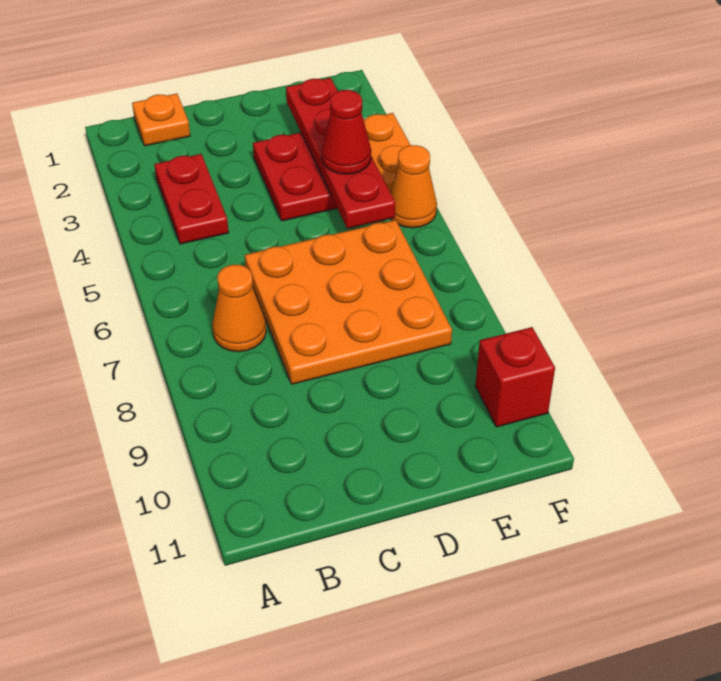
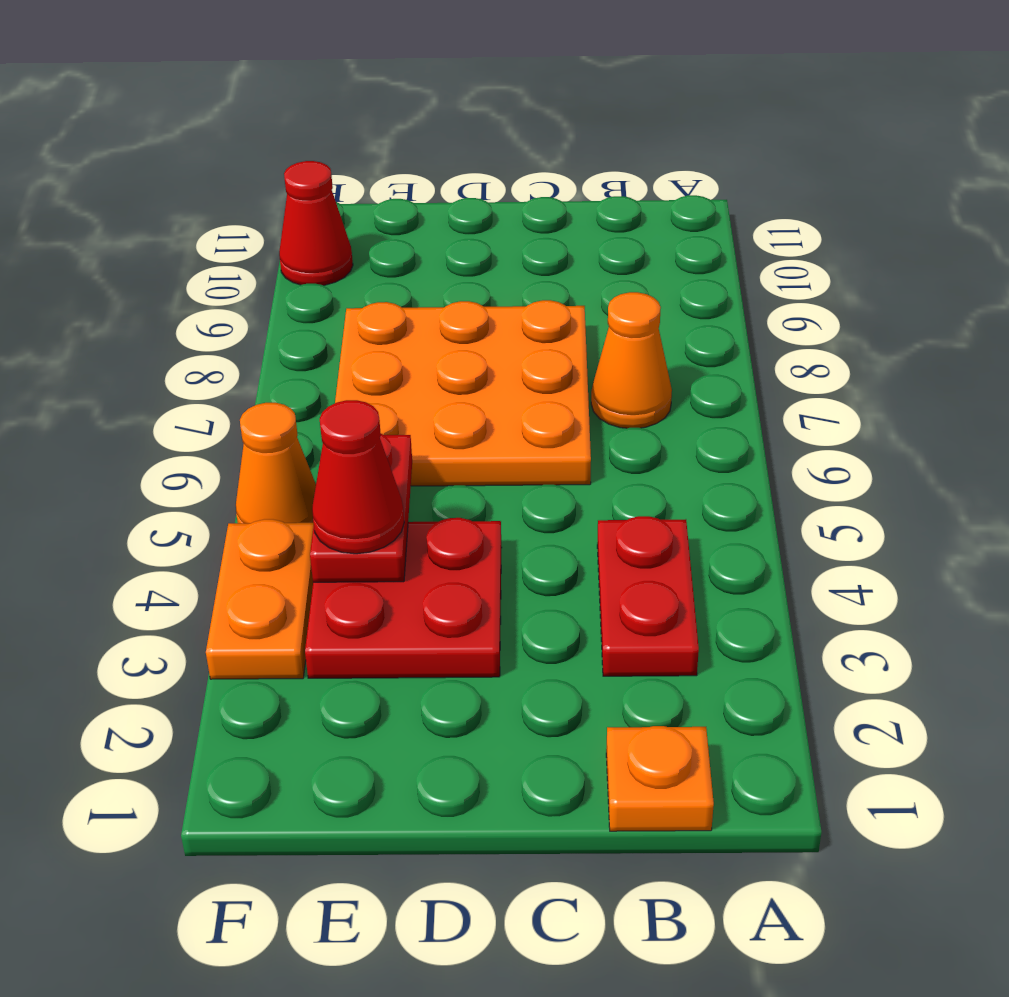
red plate E2:E5 level 2 -> red plate E4:E5 level 2
red brick F10 level 1 -> red cone F10 level 1

